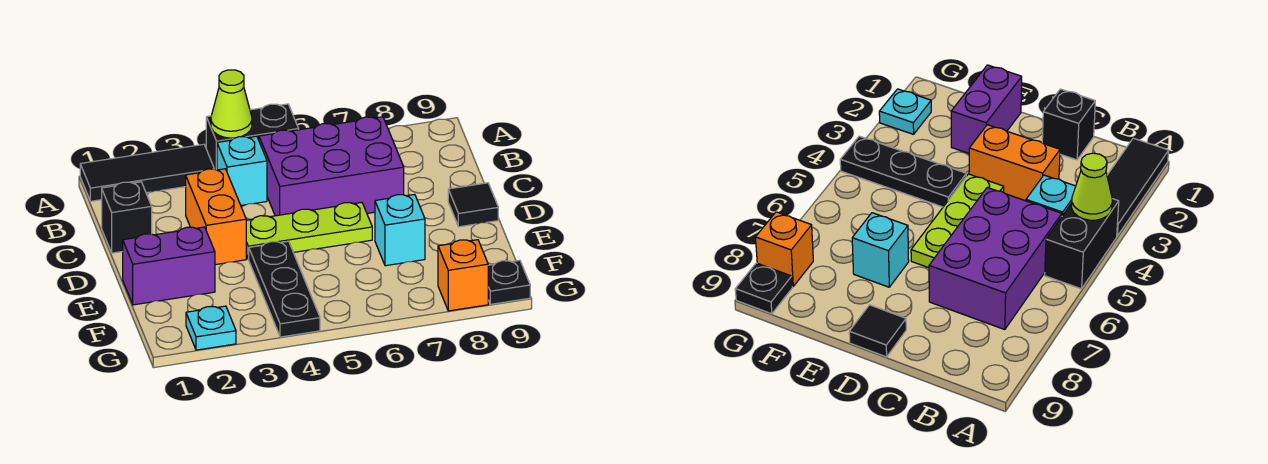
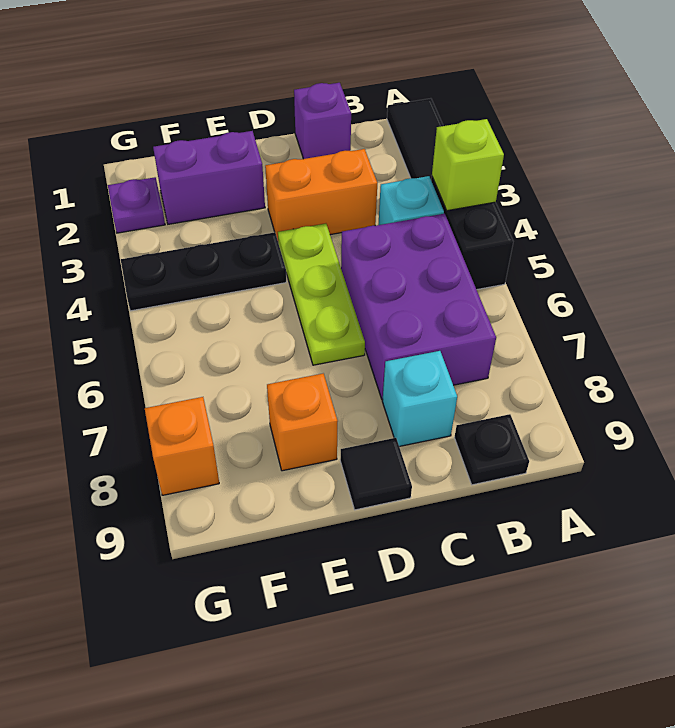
lime cone A4 level 2 -> lime brick A4 level 2
black brick C1 level 1 -> purple brick C1 level 1
purple brick E1:E2 level 1 -> purple brick E2:F2 level 1
cyan brick E7 level 1 -> cyan brick C8 level 1
none -> orange brick E8 level 1
cyan plate G2 level 1 -> purple plate G2 level 1
black plate G9 level 1 -> black plate B9 level 1

